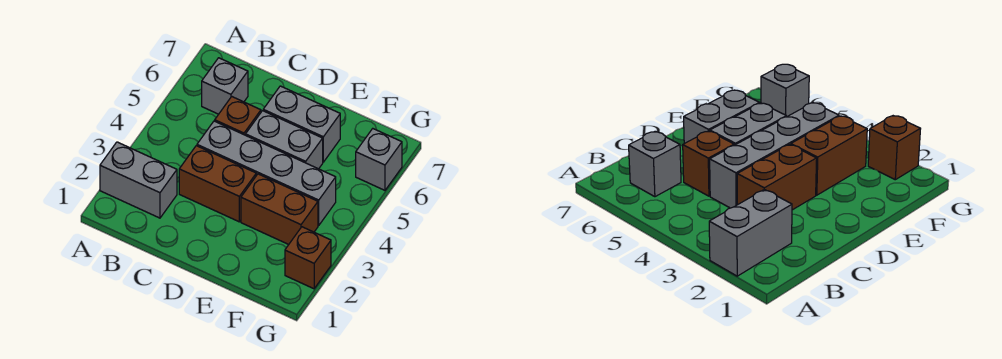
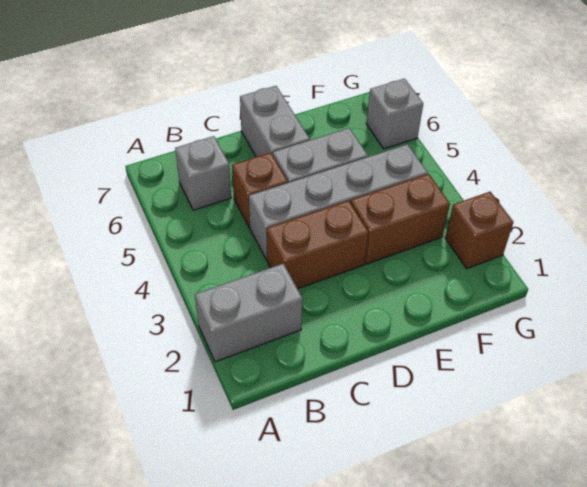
grey brick D6:E6 level 1 -> grey brick D6:D7 level 1

